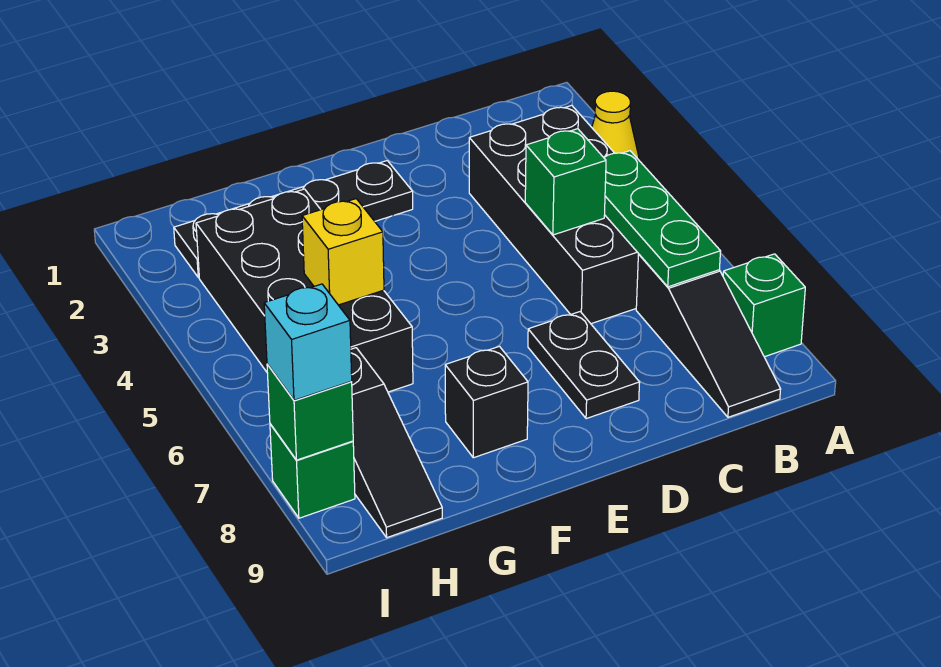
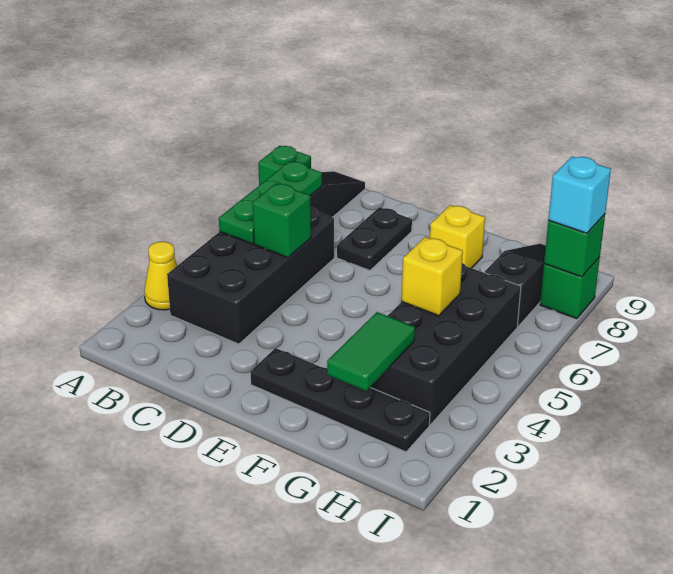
black brick F8 level 1 -> yellow brick F8 level 1
none -> green tile G2:G3 level 2

